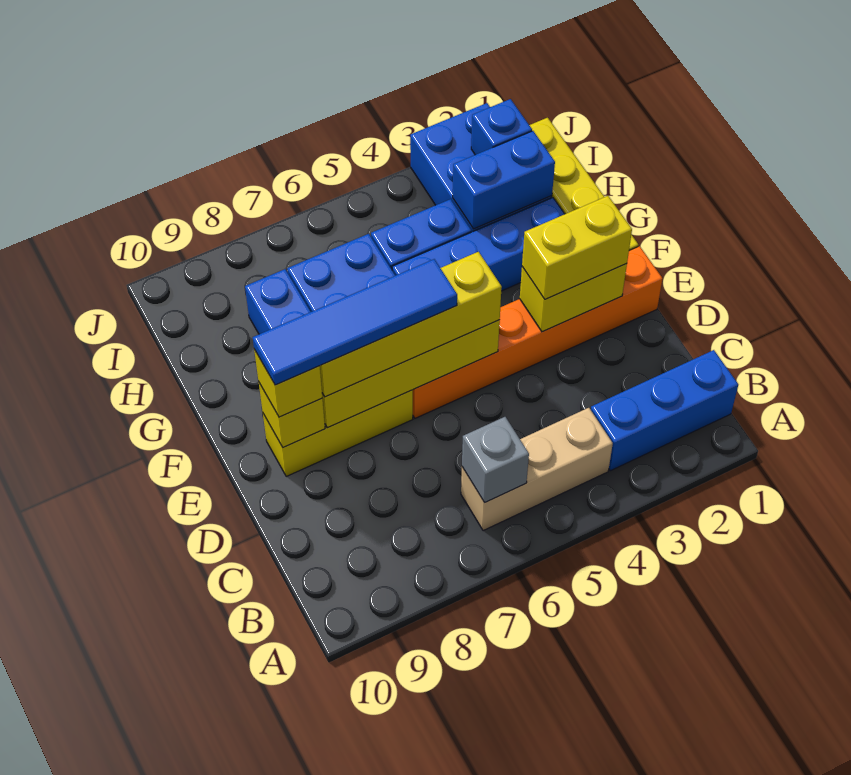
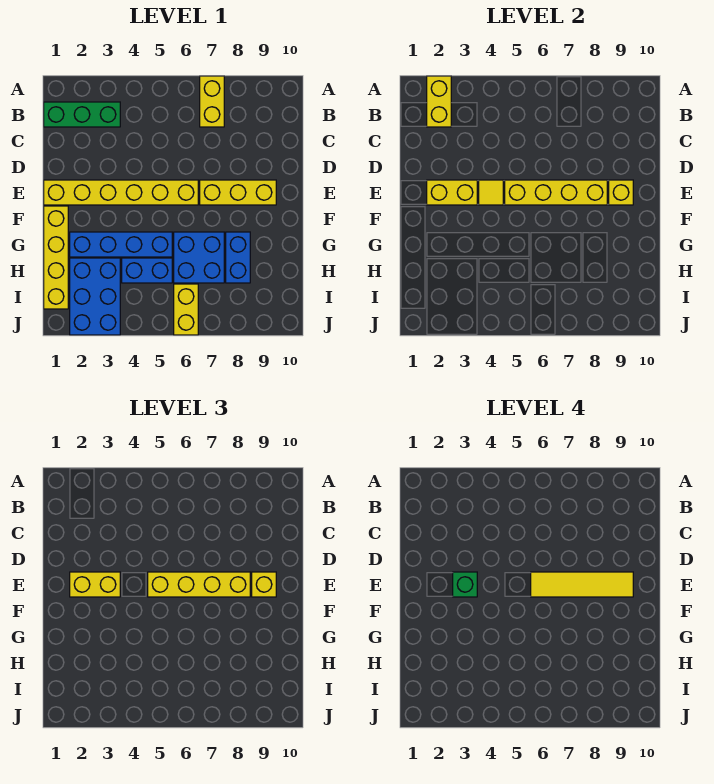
none -> yellow brick A2:B2 level 2
none -> yellow brick A7:B7 level 1
blue brick B1:B3 level 1 -> green brick B1:B3 level 1
tan brick B4:B6 level 1 -> none
grey brick B6 level 2 -> none
orange brick E1:E6 level 1 -> yellow brick E1:E6 level 1
none -> green brick E3 level 4
none -> yellow tile E4 level 2
blue tile E6:E9 level 4 -> yellow tile E6:E9 level 4
blue brick H2:H3 level 2 -> none
blue brick I2 level 2 -> none
none -> yellow brick I6:J6 level 1

